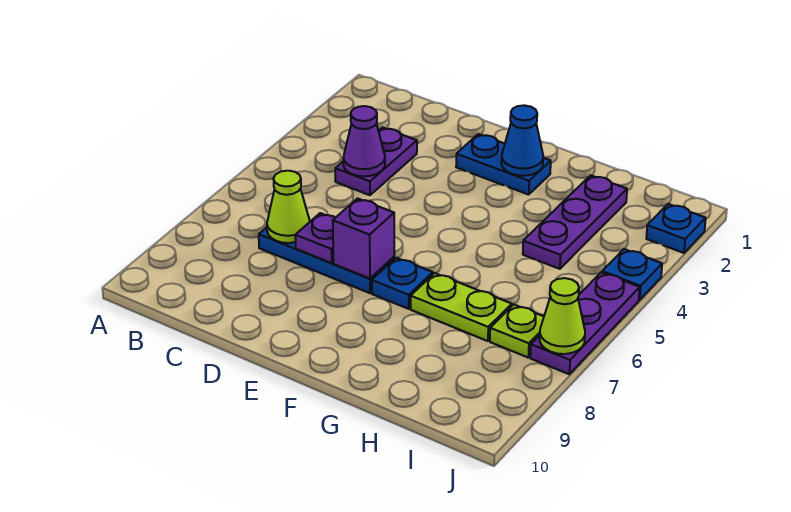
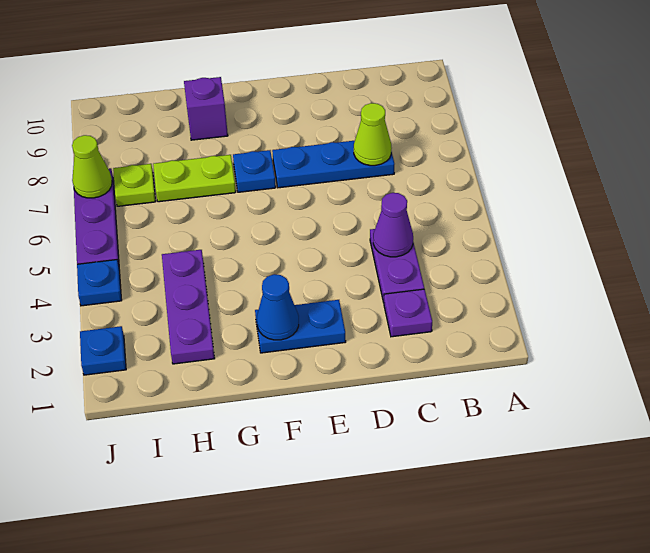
purple plate D7 level 2 -> purple plate C2 level 1
purple brick E7 level 2 -> purple brick G9 level 1

